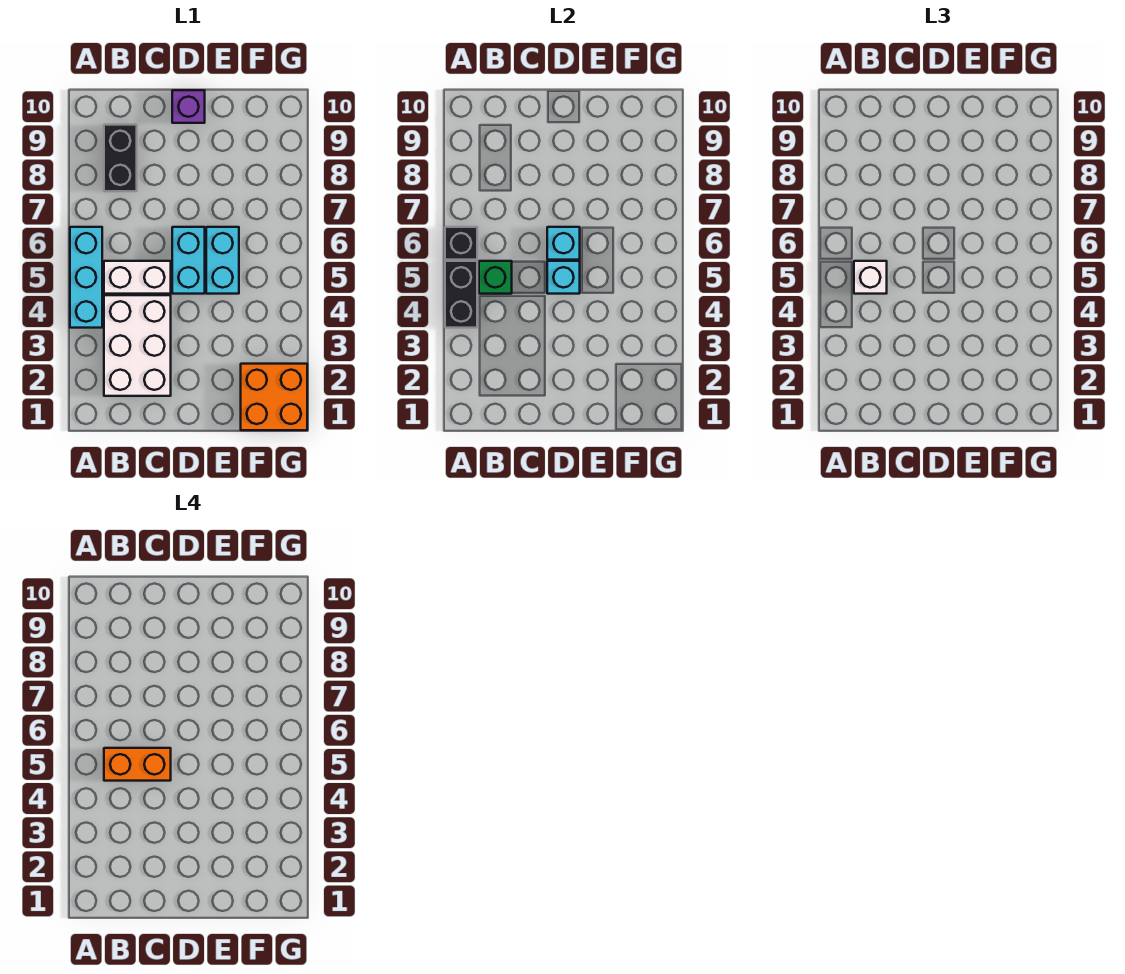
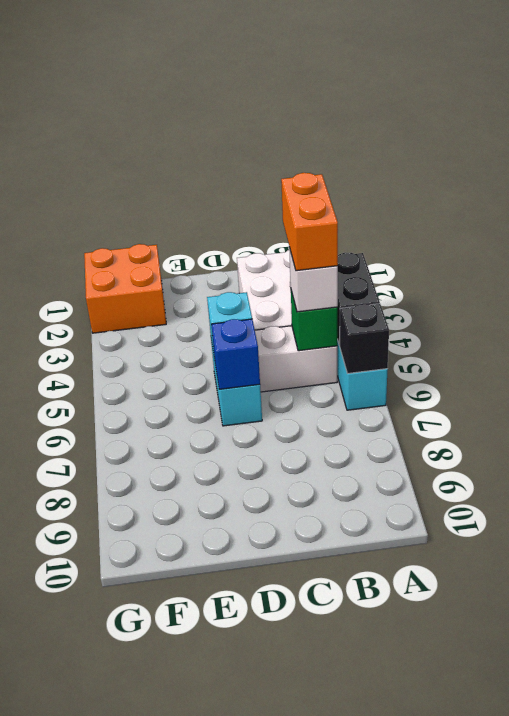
orange brick B5:C5 level 4 -> orange brick B4:B5 level 4
black brick B8:B9 level 1 -> none
cyan brick D6 level 2 -> blue brick D6 level 2
purple brick D10 level 1 -> none
cyan brick E5:E6 level 1 -> none

